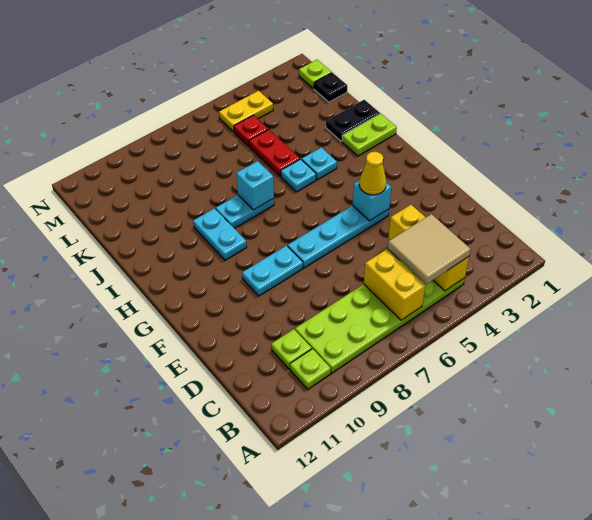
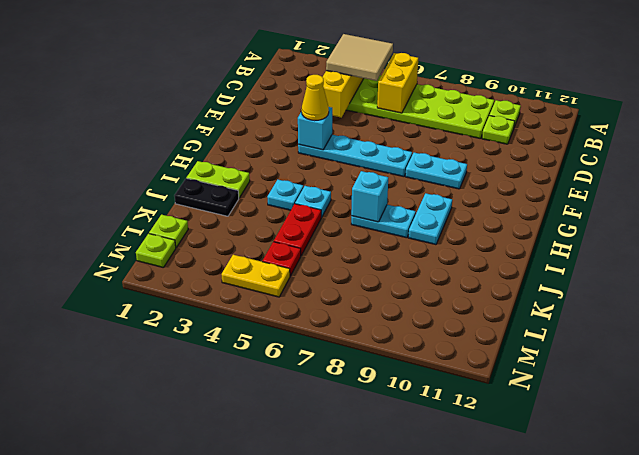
black plate L1 level 1 -> lime plate L1 level 1

